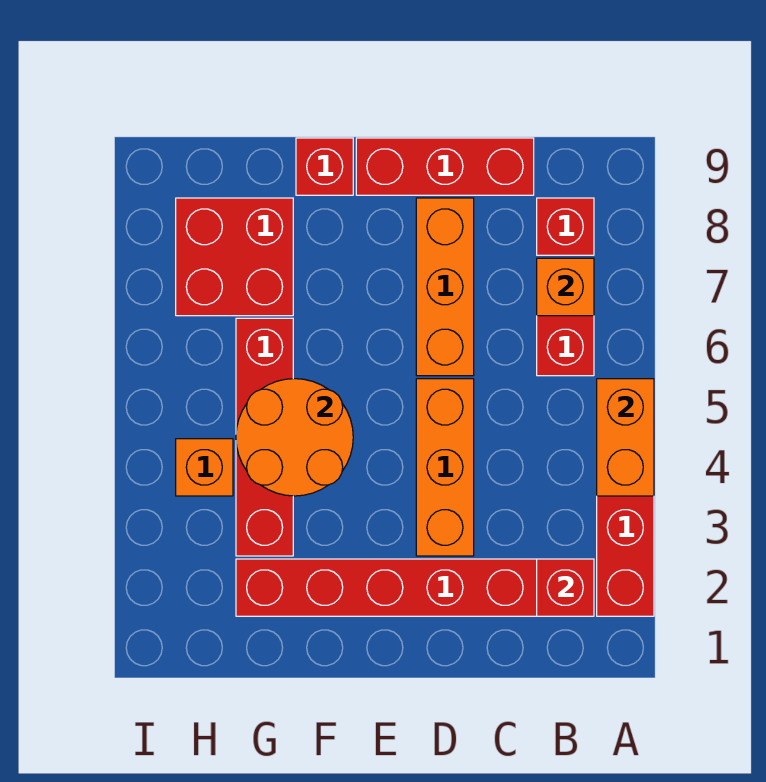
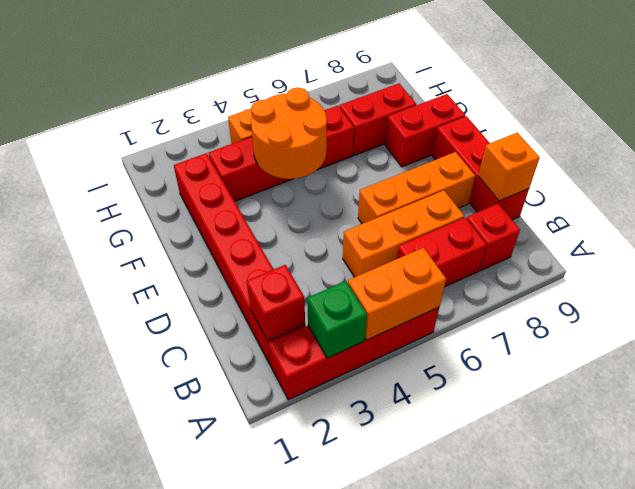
none -> green brick A3 level 2
orange brick B7 level 2 -> orange brick C9 level 2
orange brick D3:D5 level 1 -> orange brick C5:C7 level 1
red brick F9 level 1 -> red brick F8:F9 level 1
red brick G7:H8 level 1 -> red brick G7:G8 level 1

